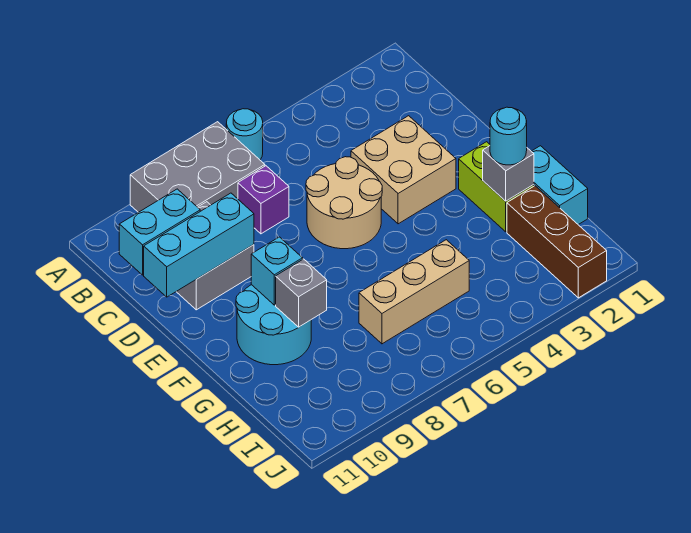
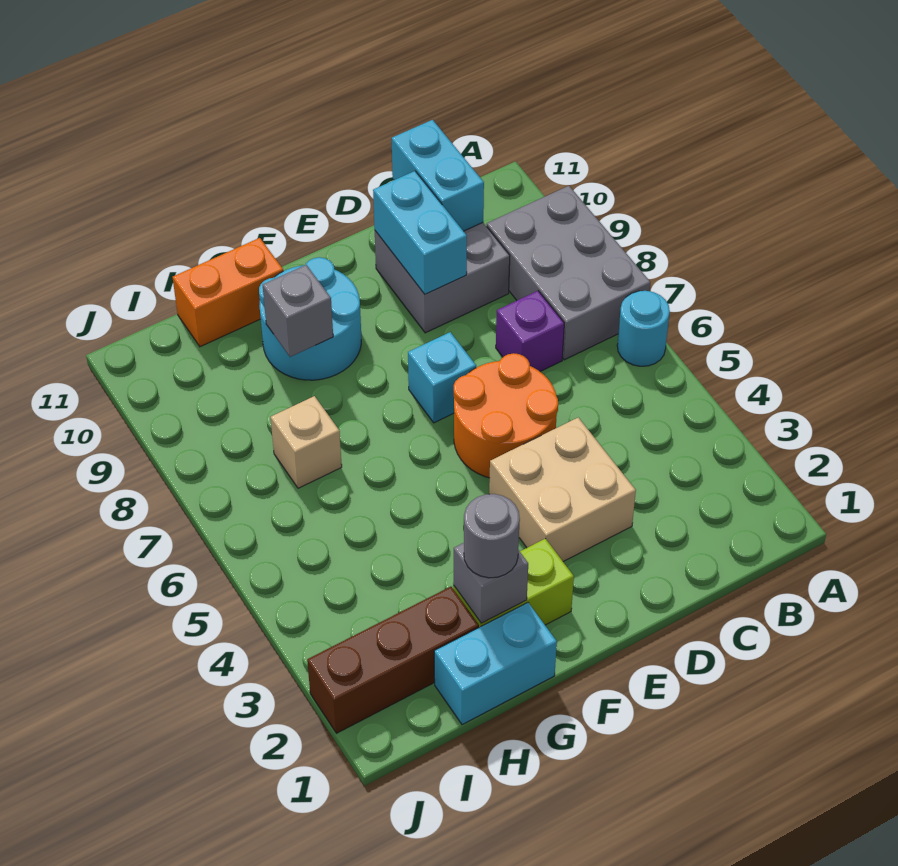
tan round brick D5:E6 level 1 -> orange round brick D5:E6 level 1
cyan brick D9:D11 level 2 -> cyan brick D9:D10 level 2
cyan brick F9 level 2 -> cyan brick E7 level 1
cyan round brick G2 level 3 -> grey round brick G2 level 3
none -> orange brick G11:H11 level 1
tan brick H5:H7 level 1 -> tan brick H7 level 1

